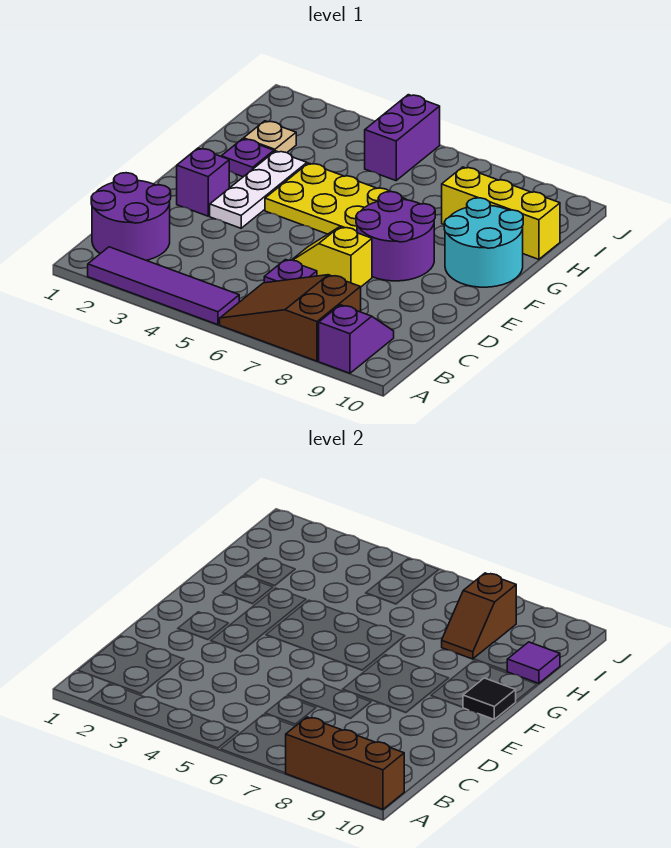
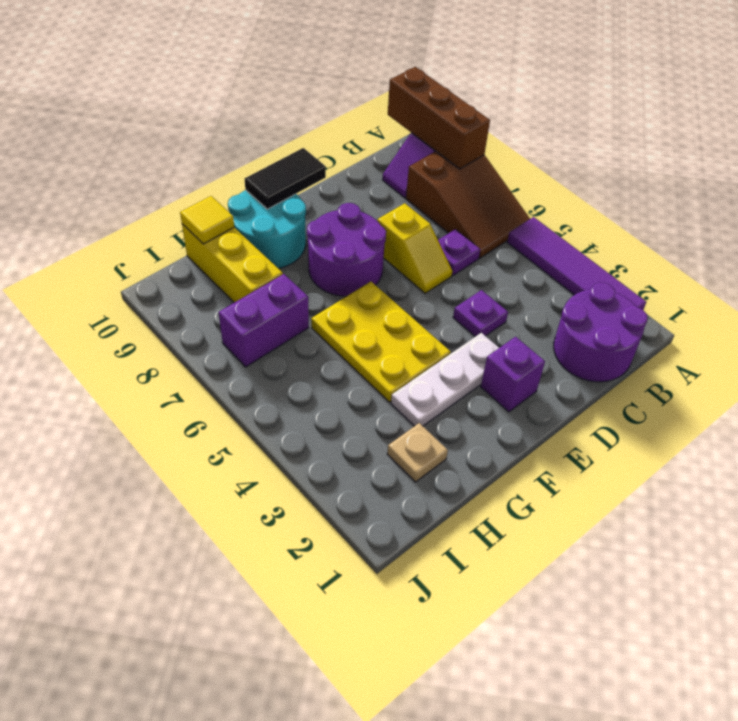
black tile F10 level 2 -> black tile E10:F10 level 2
purple plate G2 level 1 -> purple plate D4 level 1
brown slope H8:I8 level 2 top I -> none
purple tile H10 level 2 -> yellow tile H10 level 2
purple brick I5:J5 level 1 -> purple brick H7:I7 level 1

